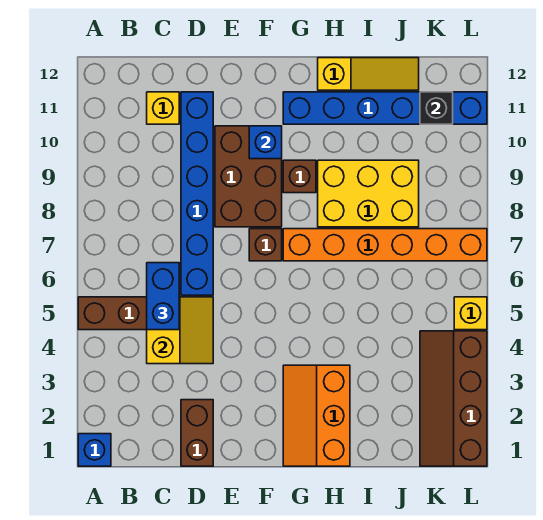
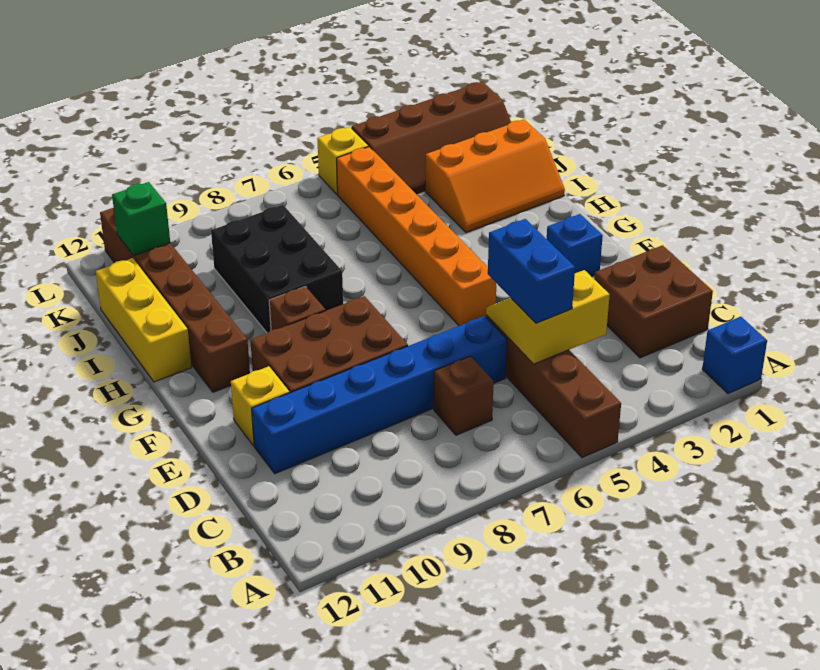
blue brick C5:C6 level 3 -> blue brick C5:D5 level 3
yellow brick C11 level 1 -> yellow brick E11 level 1
brown brick D1:D2 level 1 -> brown brick C1:D2 level 1
brown brick F7 level 1 -> brown brick C7 level 1
blue brick F10 level 2 -> blue brick F2 level 1
orange slope G1:H3 level 1 top H -> orange slope I1:J3 level 1 top J
orange brick G7:L7 level 1 -> orange brick F5:K5 level 1
blue brick G11:L11 level 1 -> brown brick G11:L11 level 1
yellow brick H8:J9 level 1 -> black brick H8:J9 level 1
yellow slope H12:J12 level 1 top H -> yellow brick H12:J12 level 1
black brick K11 level 2 -> green brick K11 level 2

